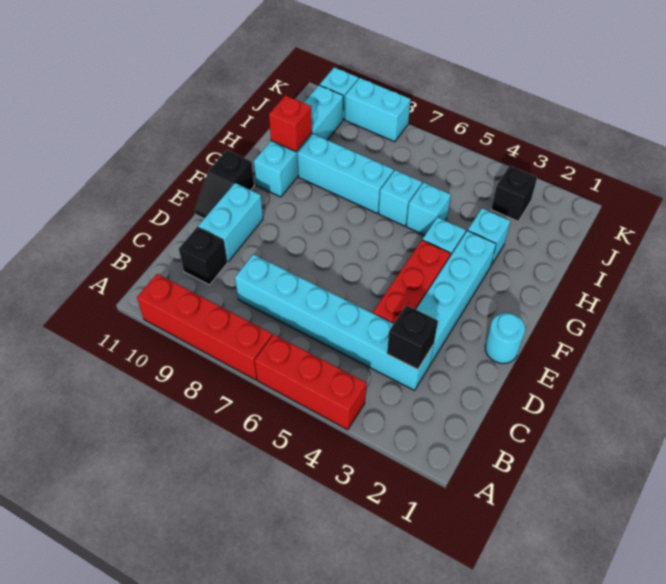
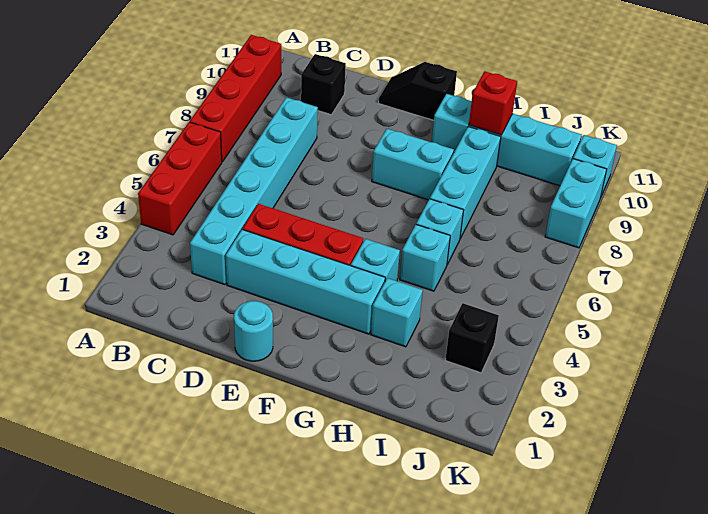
black brick C3 level 2 -> none
cyan brick D10:E10 level 1 -> cyan brick F8:G8 level 1

